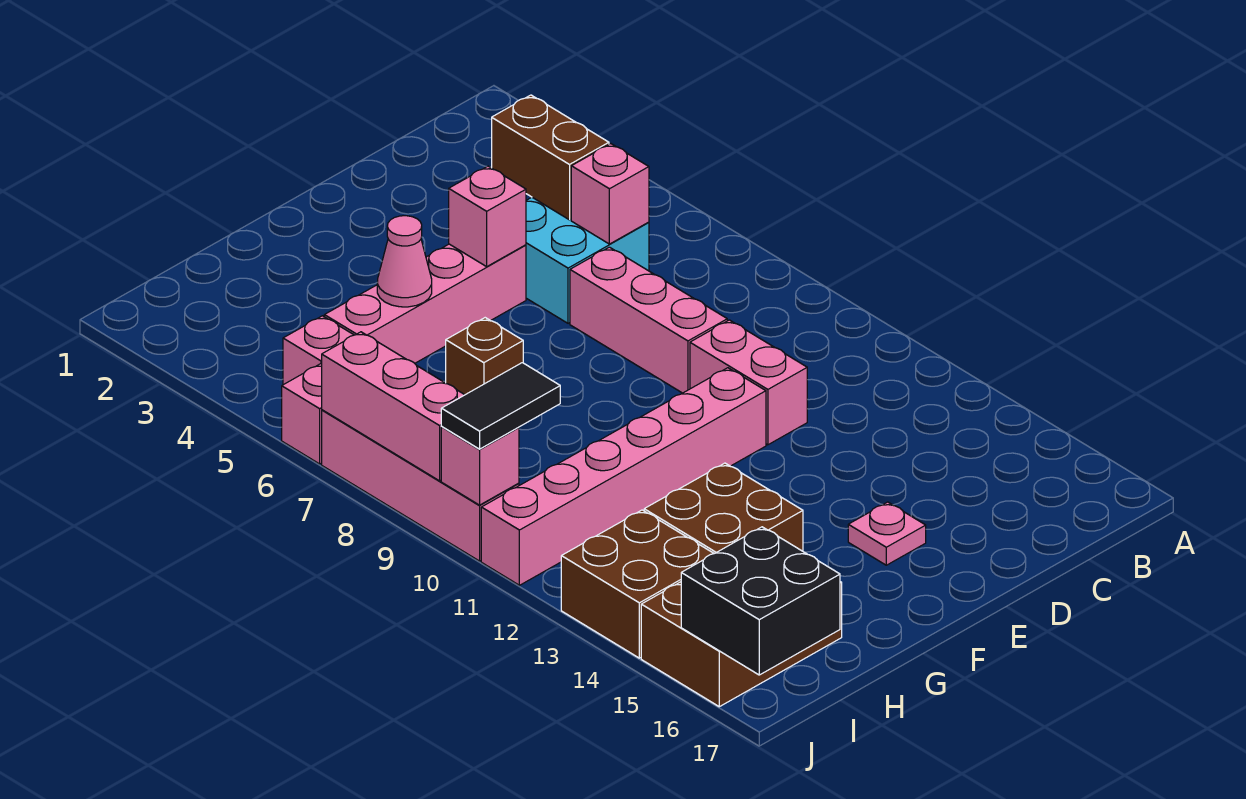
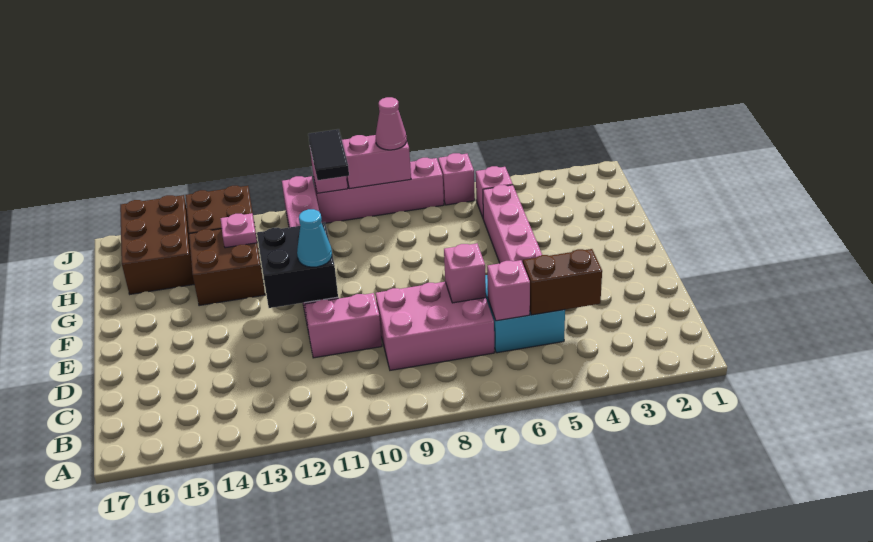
pink brick D7:D9 level 1 -> pink brick C7:D9 level 1
pink brick E5 level 2 -> pink brick D7 level 2
none -> cyan cone E11 level 3
pink plate E15 level 1 -> pink plate H13 level 2
pink cone G5 level 2 -> pink cone J8 level 3
brown brick G7 level 1 -> none
black brick I16:J17 level 2 -> black brick E11:F12 level 2
pink brick J7:J9 level 2 -> pink brick J8:J9 level 2

